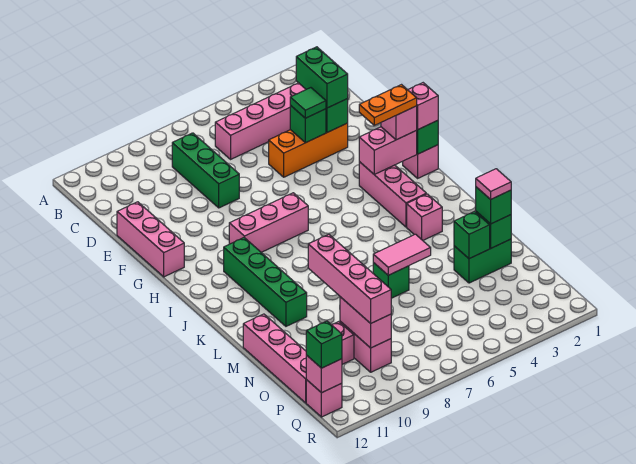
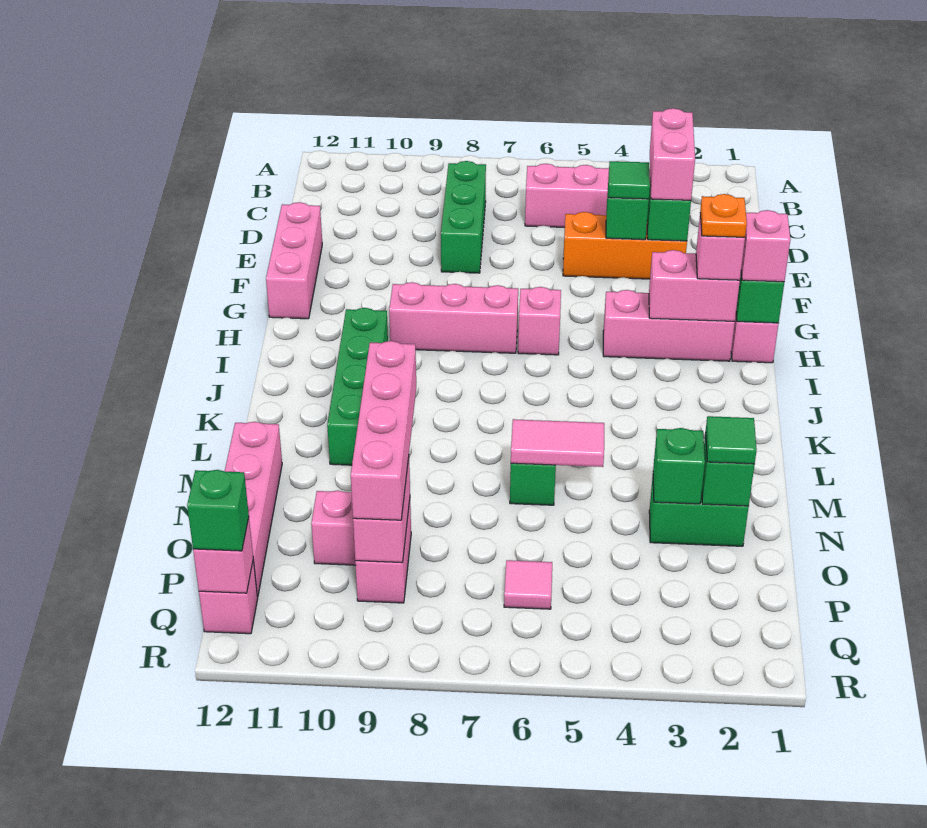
green brick D3:E3 level 3 -> pink brick D3:E3 level 3
orange plate H2:H3 level 4 -> orange plate H2 level 4
pink brick H3:J3 level 1 -> pink brick H2:H4 level 1
pink brick K3 level 1 -> pink brick H6 level 1
green brick N2 level 3 -> green tile N2 level 3
pink tile N2 level 4 -> pink tile P6 level 1

